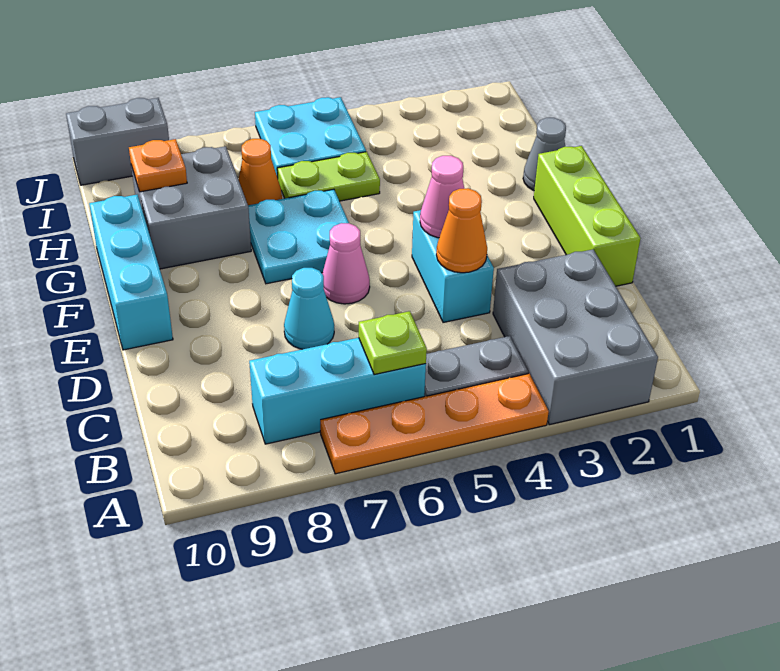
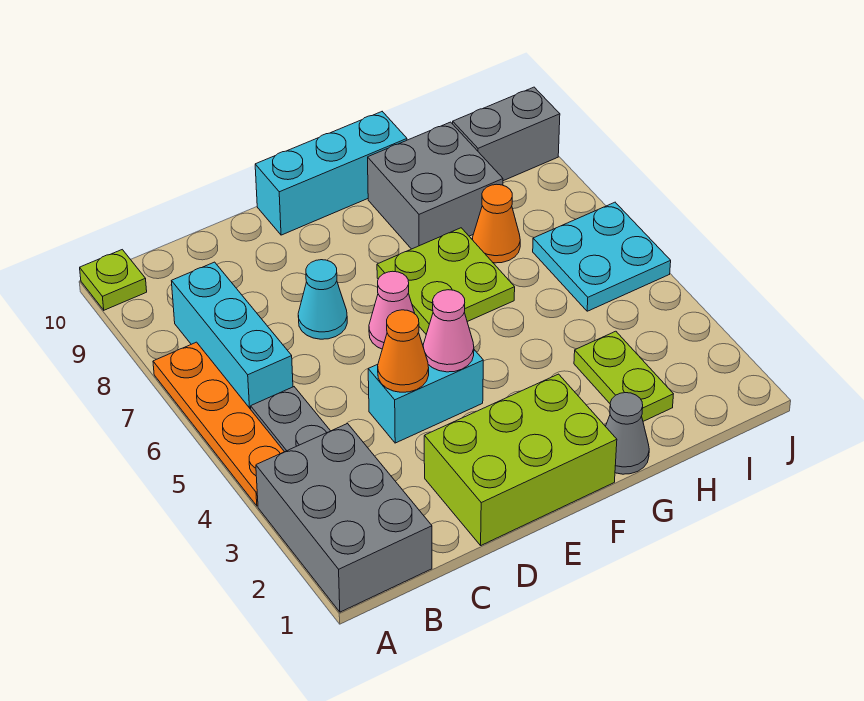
grey brick A2:C3 level 1 -> grey brick A1:B3 level 1
lime plate B6 level 2 -> lime plate A10 level 1
lime brick D1:F1 level 1 -> lime brick D1:F2 level 1
cyan plate F6:G7 level 1 -> lime plate F6:G7 level 1
lime plate H5:H6 level 1 -> lime plate H2:H3 level 1
orange plate H9 level 2 -> none
grey brick J9:J10 level 1 -> grey brick I9:J9 level 1

